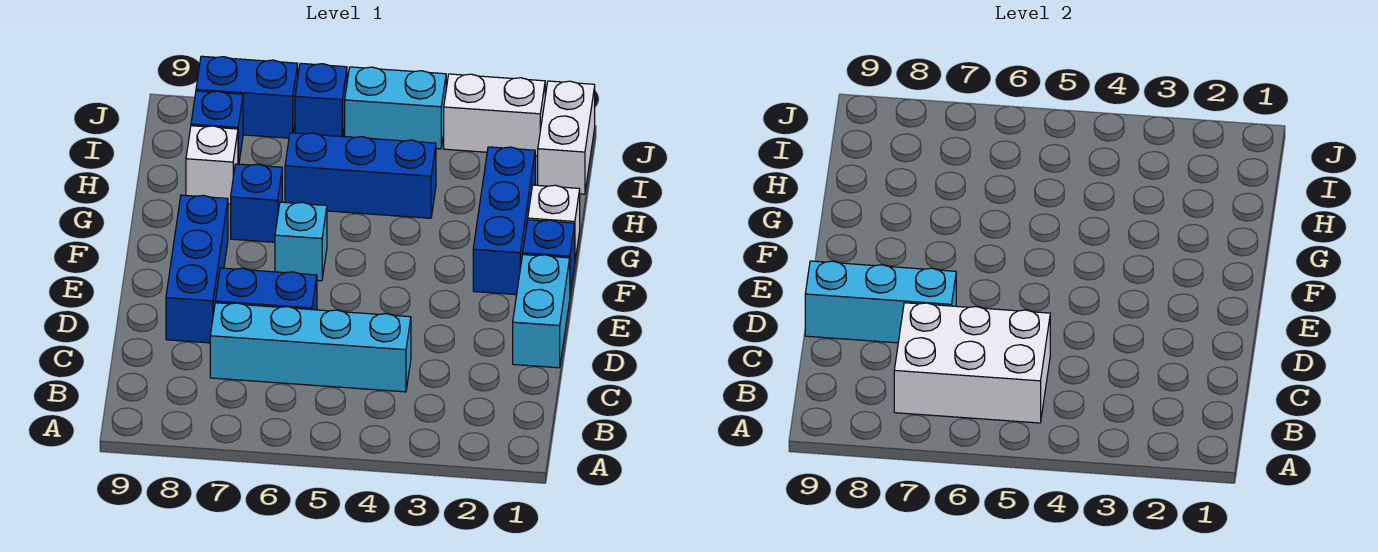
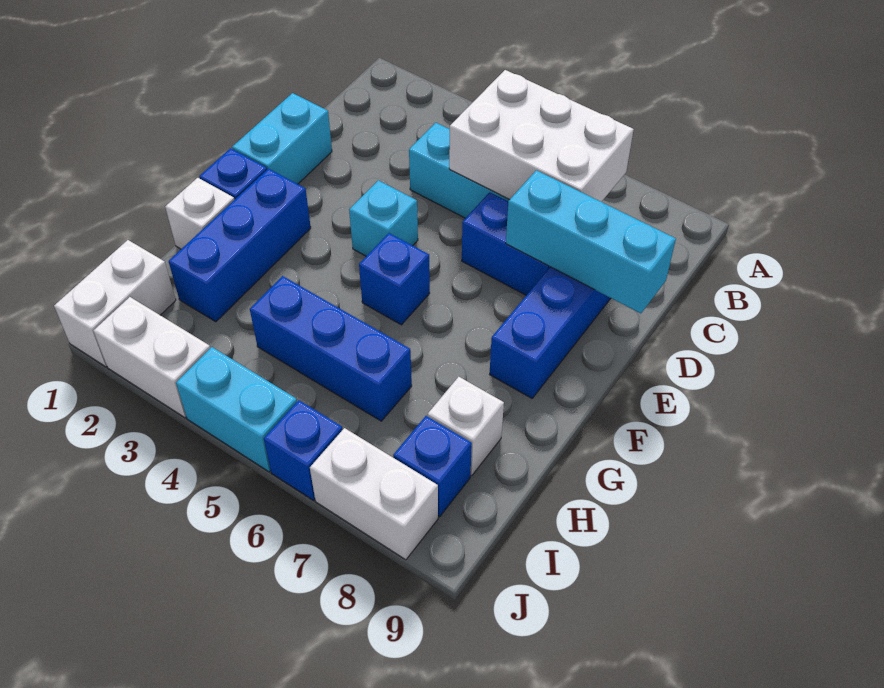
cyan brick F6 level 1 -> cyan brick E4 level 1
blue brick G7 level 1 -> blue brick F5 level 1
blue brick J7:J8 level 1 -> white brick J7:J8 level 1

